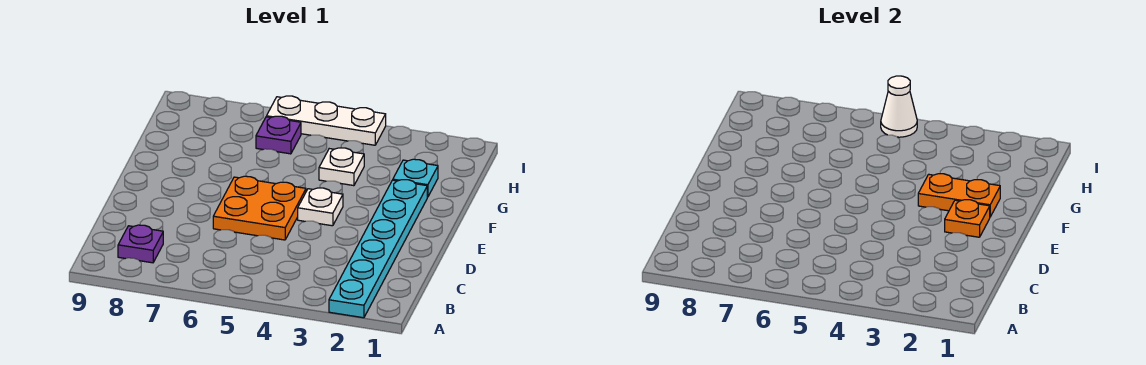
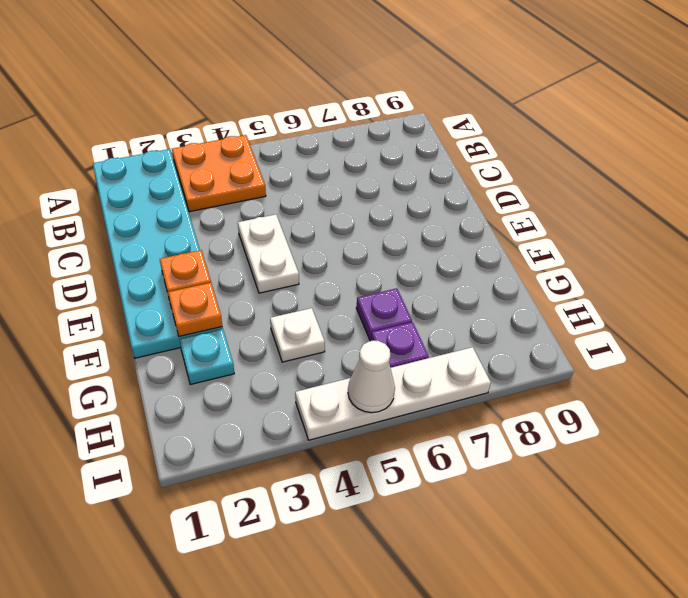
cyan plate A2:F2 level 1 -> cyan plate A1:F2 level 1
purple plate B8 level 1 -> purple plate G6 level 1
orange plate D5:E6 level 1 -> orange plate A3:B4 level 1
white plate E4 level 1 -> white plate D4:E4 level 1
orange plate F2:F3 level 2 -> orange plate F2 level 2
white plate I4:I6 level 1 -> white plate I4:I7 level 1

